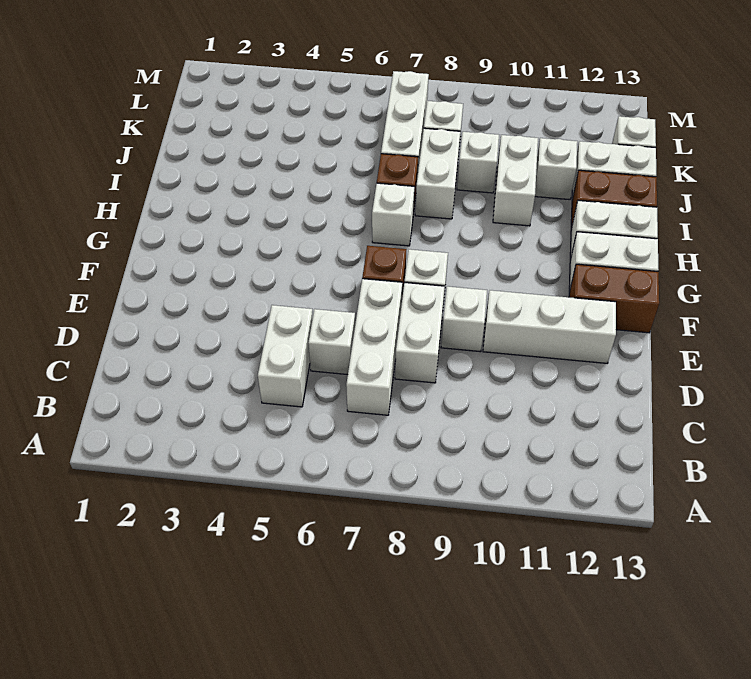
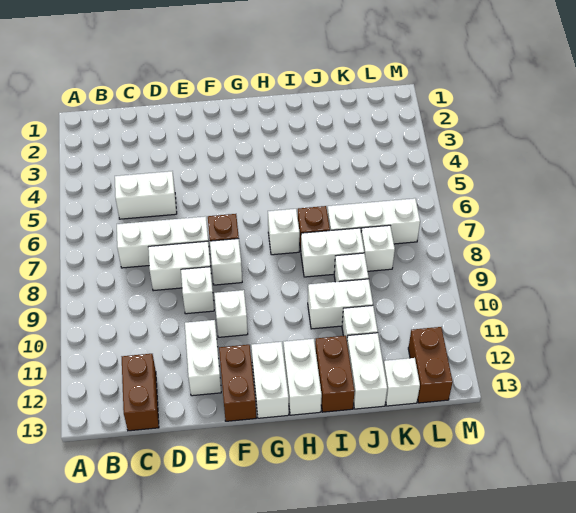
none -> brown brick C12:C13 level 1
white brick D6 level 1 -> white brick F10 level 1
white brick E10:E12 level 1 -> white brick E11:E12 level 1
none -> brown brick L12:L13 level 1

